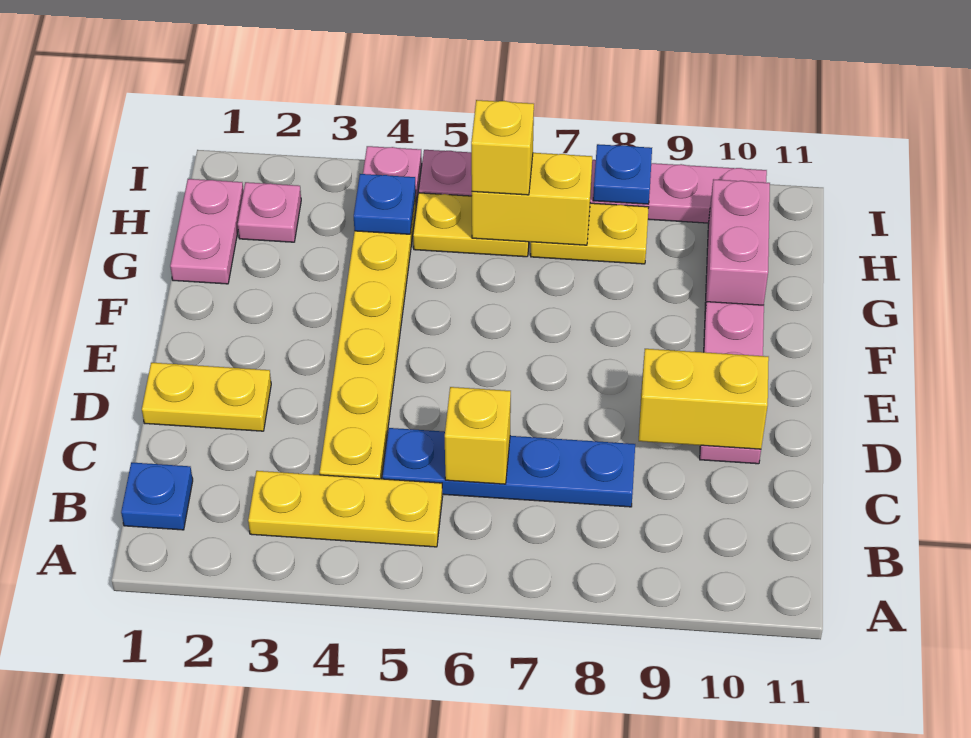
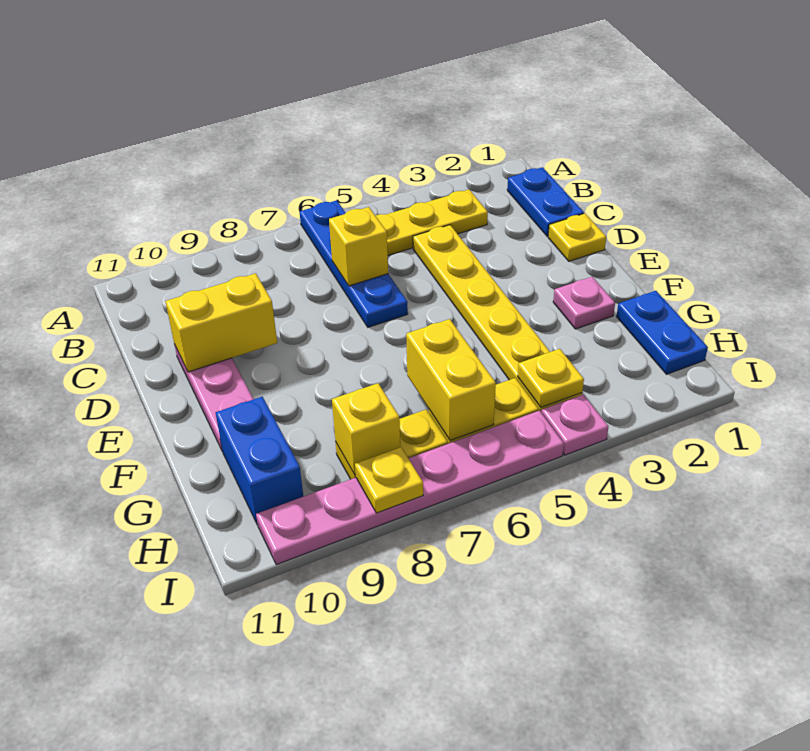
blue plate B1 level 1 -> blue plate B1:C1 level 1
blue plate C5:C8 level 1 -> blue plate A6:D6 level 1
yellow plate D1:D2 level 1 -> yellow plate D1 level 1
pink plate G1:H1 level 1 -> blue plate G1:H1 level 1
pink brick G10:H10 level 1 -> blue brick G10:H10 level 1
pink plate H2 level 1 -> pink plate F2 level 1
blue plate H4 level 2 -> yellow plate H4 level 2
yellow brick H6:H7 level 2 -> yellow brick G6:H6 level 2
yellow brick H6 level 3 -> yellow brick H8 level 2
blue plate I8 level 2 -> yellow plate I8 level 2

